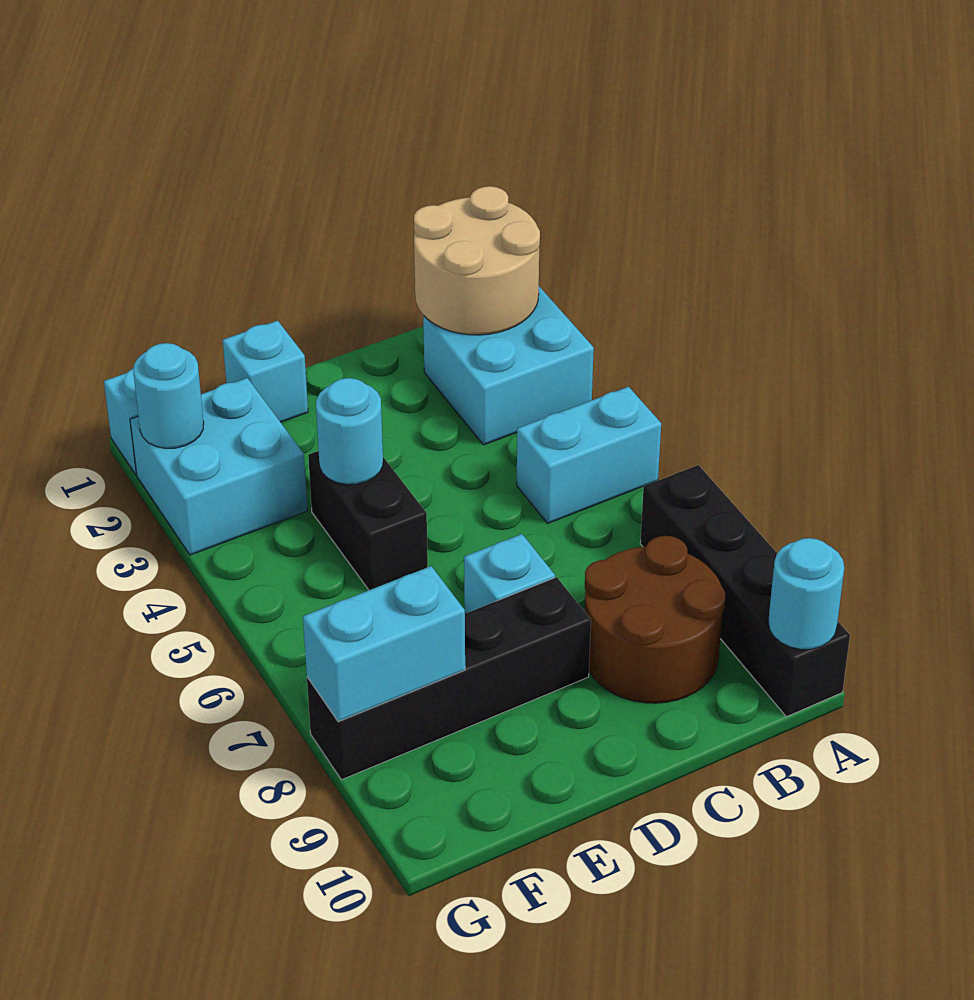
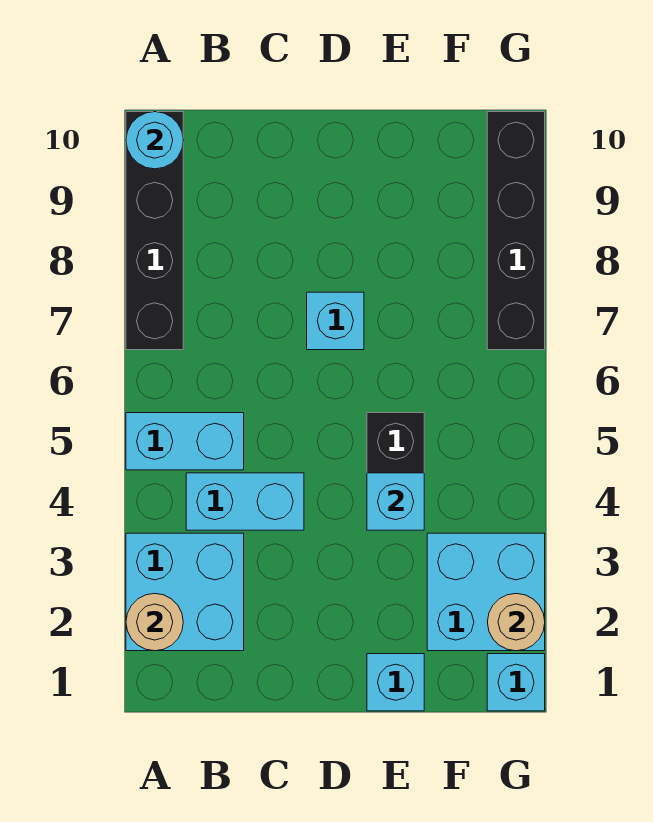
tan round brick A1:B2 level 2 -> tan round brick A2 level 2
brown round brick B8:C9 level 1 -> none
black brick D8:G8 level 1 -> black brick G7:G10 level 1
cyan round brick E4 level 2 -> cyan brick E4 level 2
cyan brick F8:G8 level 2 -> cyan brick B4:C4 level 1
cyan round brick G2 level 2 -> tan round brick G2 level 2

